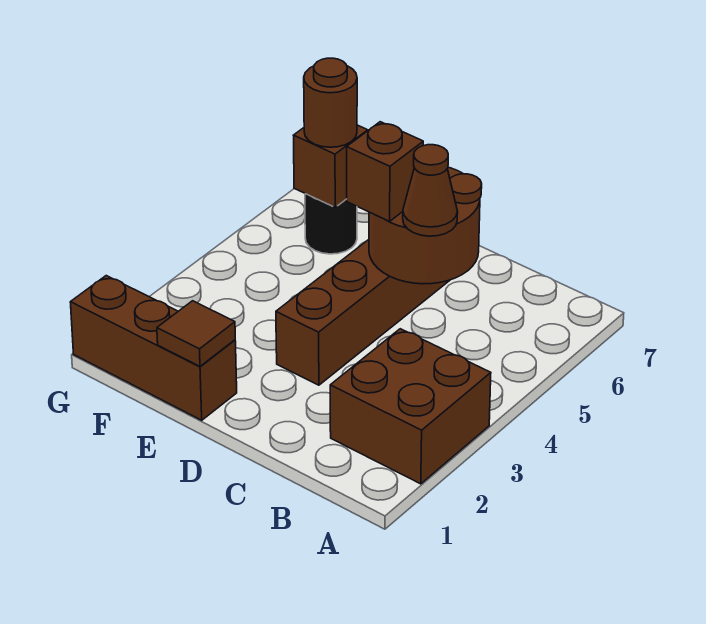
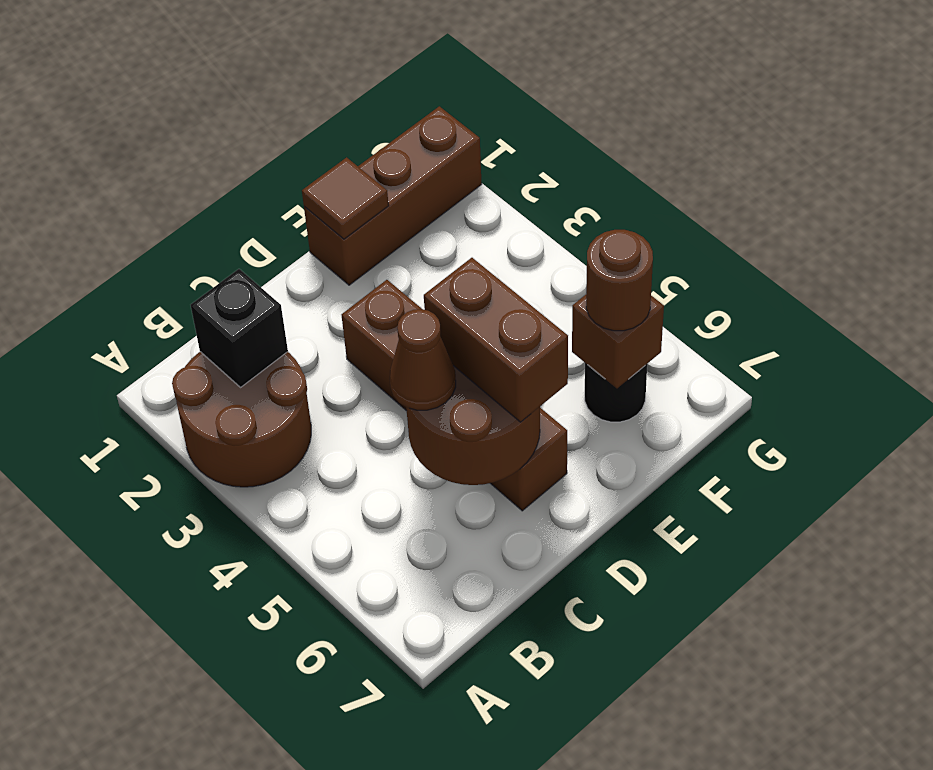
brown brick A2:B3 level 1 -> brown round brick A2:B3 level 1
none -> black brick B2 level 2
brown brick D5 level 3 -> brown brick D5:D6 level 3

